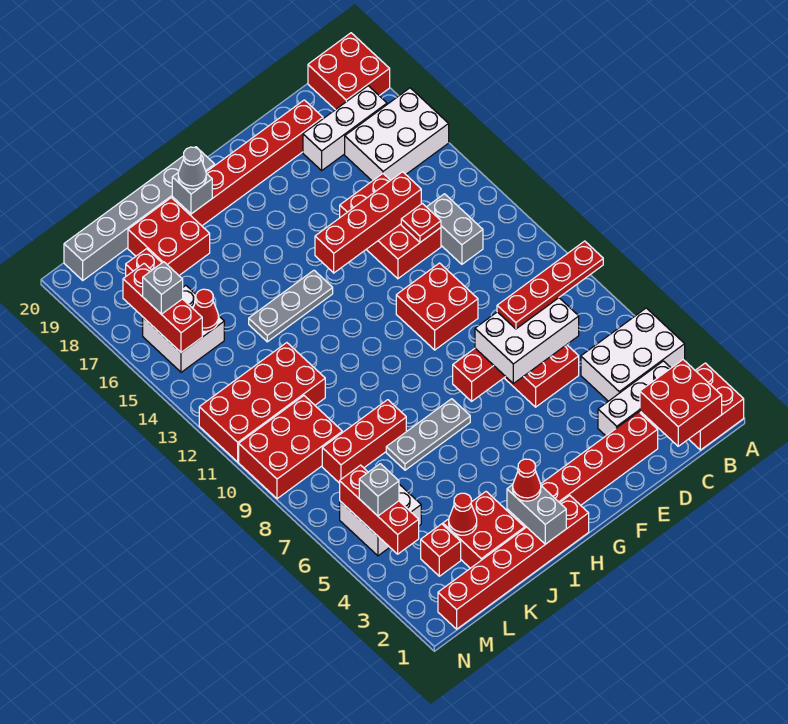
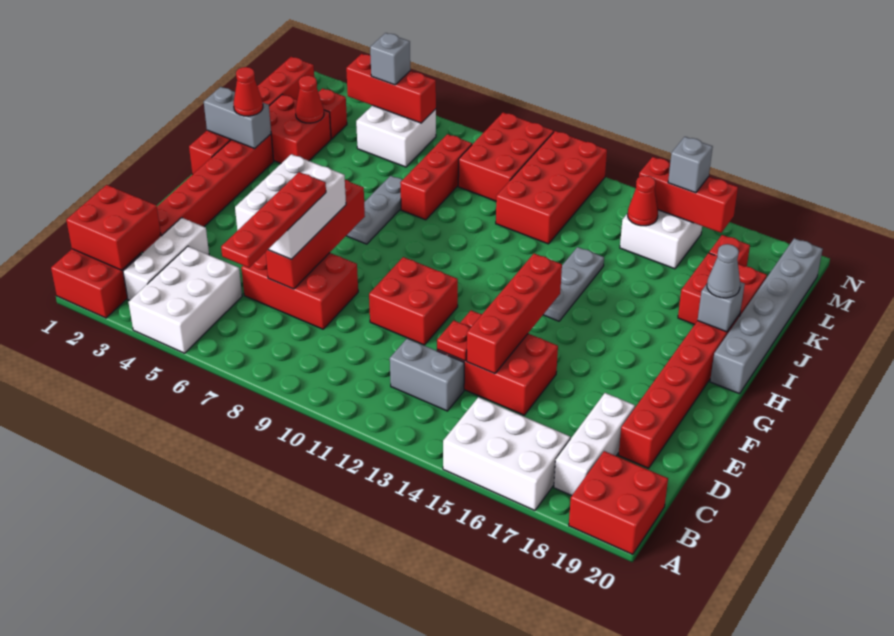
white brick A16:C17 level 1 -> white brick A15:B17 level 1

